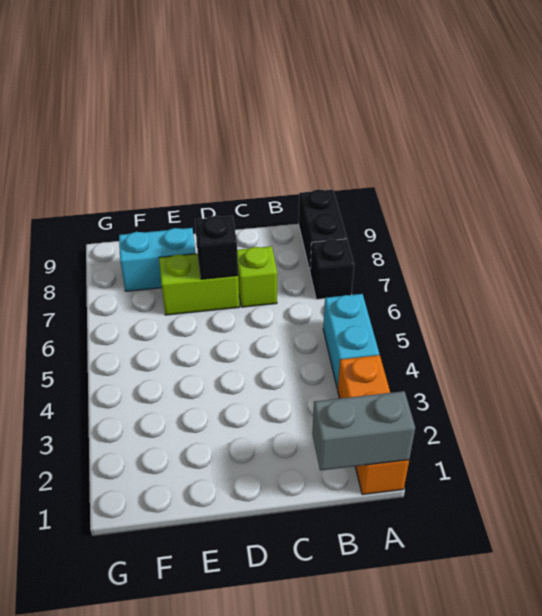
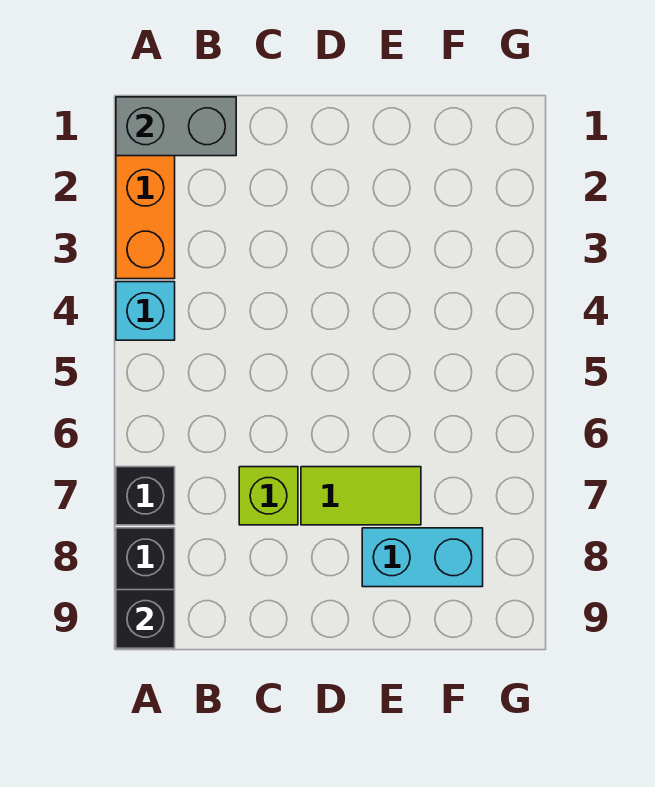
cyan brick A4:A5 level 1 -> cyan brick A4 level 1
lime brick D7:E7 level 1 -> lime tile D7:E7 level 1
black brick D7 level 2 -> black brick A9 level 2

